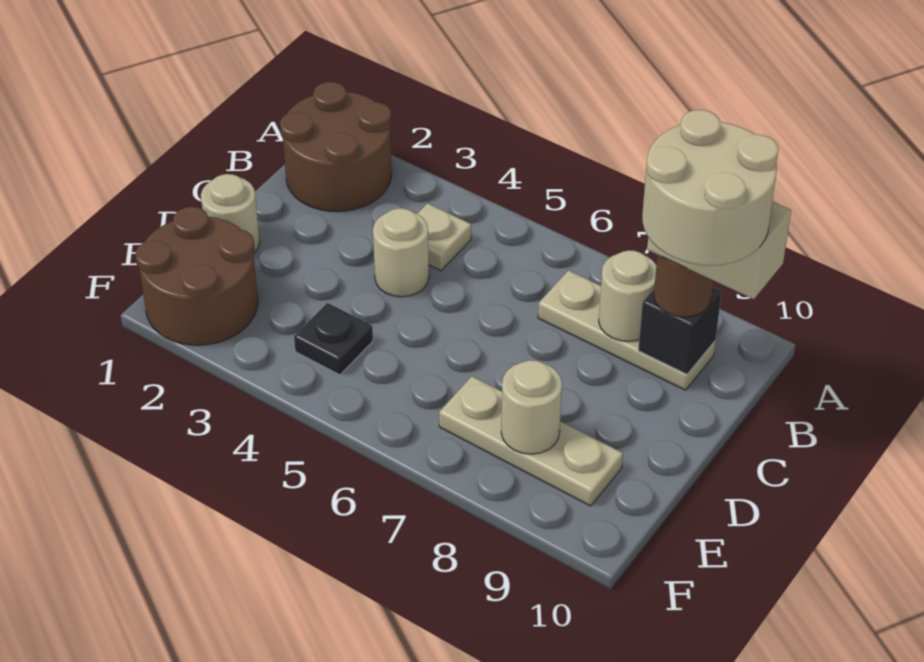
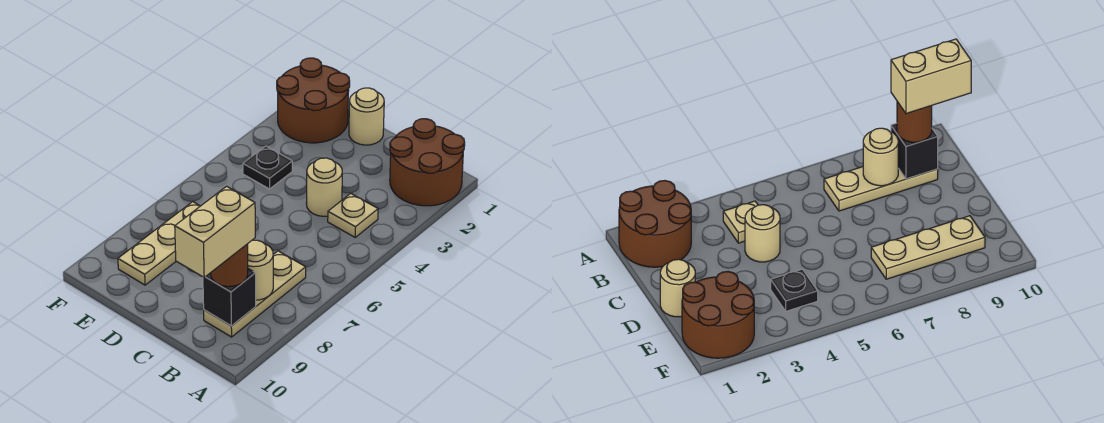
tan round brick B9:C10 level 5 -> none
tan round brick E8 level 2 -> none

